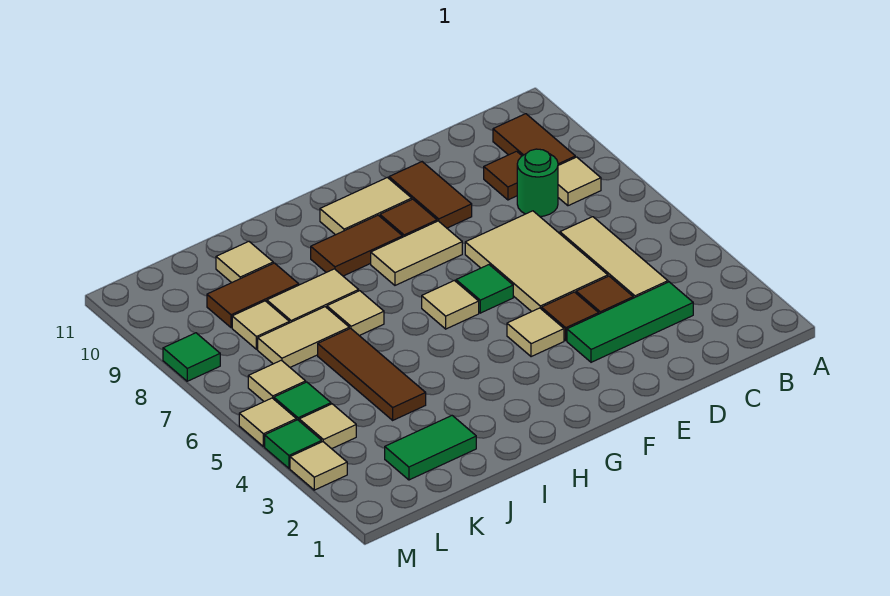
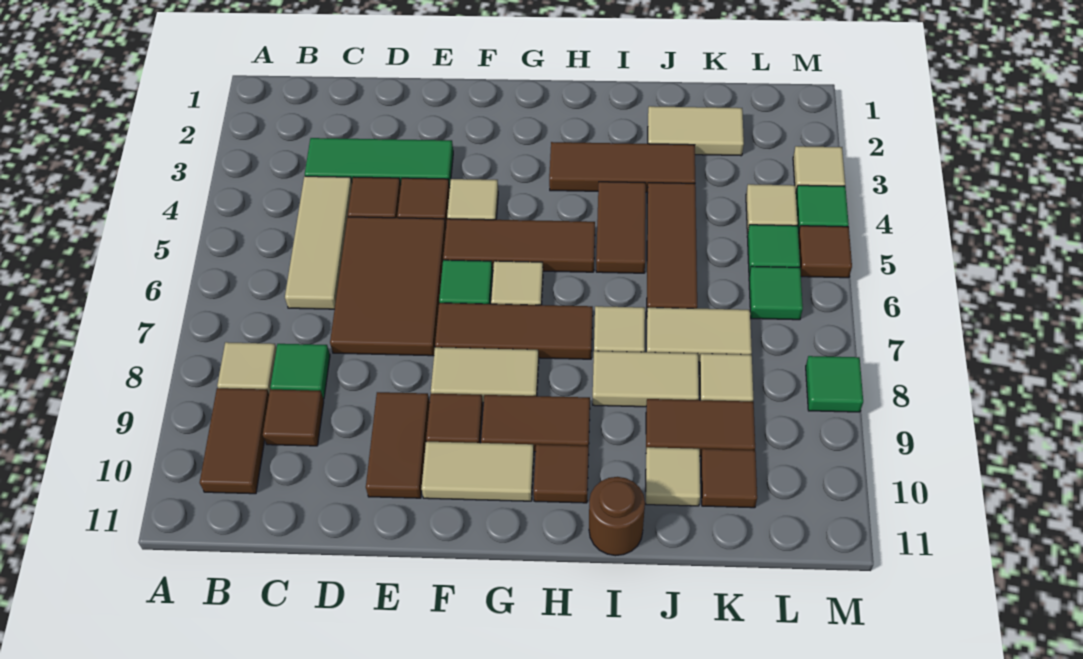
green round brick C8 level 1 -> green tile C8 level 1
tan tile D5:E7 level 1 -> brown tile D5:E7 level 1
none -> brown tile F5:H5 level 1
none -> brown tile F7:H7 level 1
none -> brown tile H3:J3 level 1
none -> brown tile H10 level 1
none -> brown tile I4:I5 level 1
none -> brown round brick I11 level 1
green tile J2:K2 level 1 -> tan tile J2:K2 level 1
none -> brown tile K10 level 1
tan tile L6 level 1 -> green tile L6 level 1
tan tile M5 level 1 -> brown tile M5 level 1

